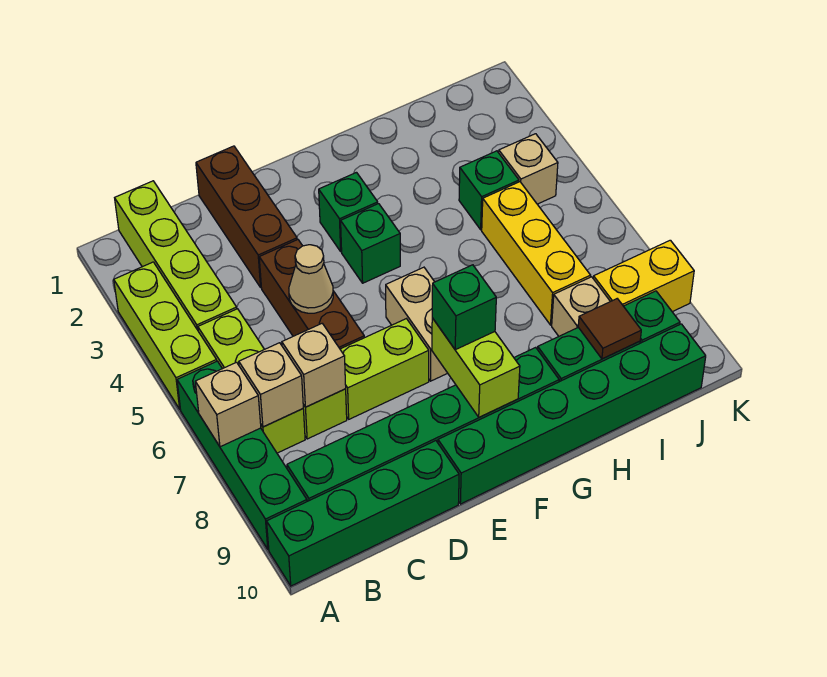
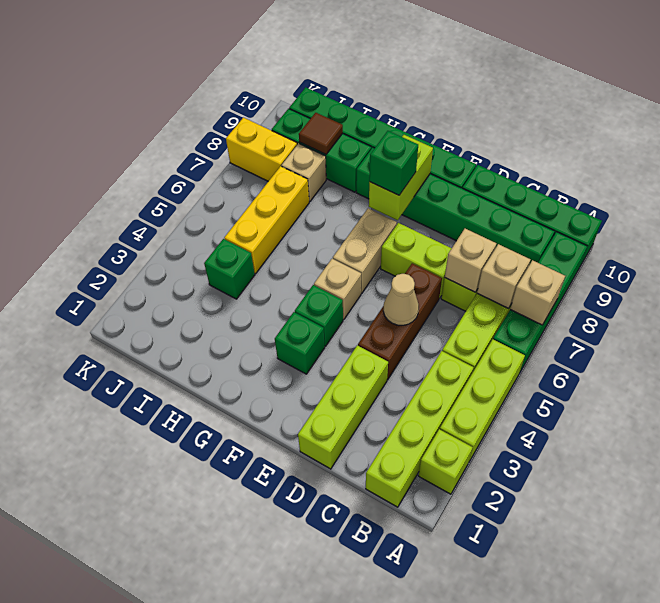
none -> lime brick A2 level 1
brown brick D1:D3 level 1 -> lime brick D1:D3 level 1
tan brick J4 level 1 -> tan brick F5 level 1

